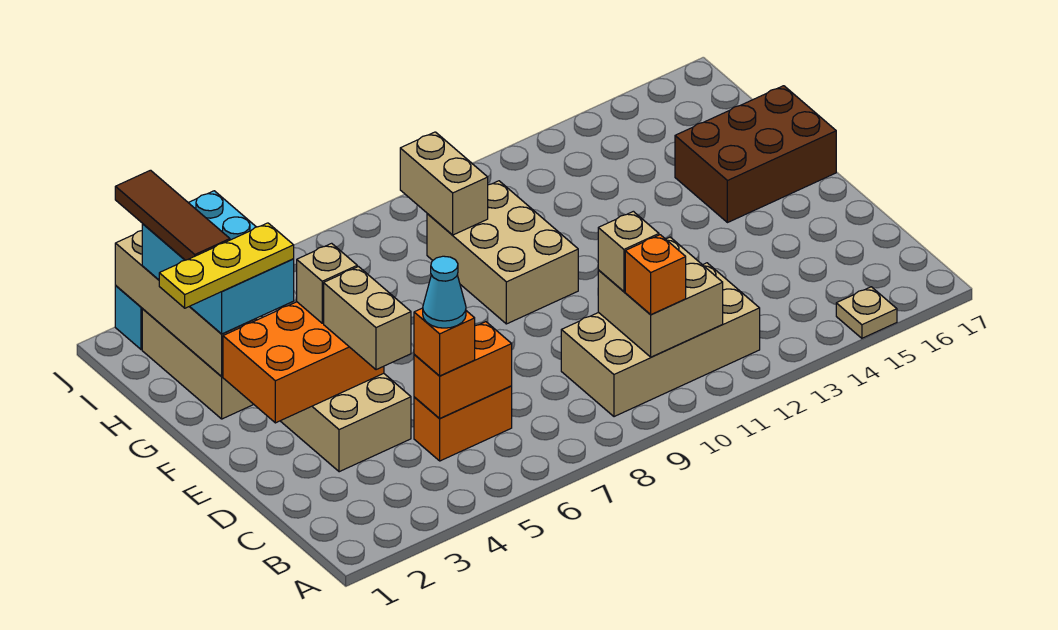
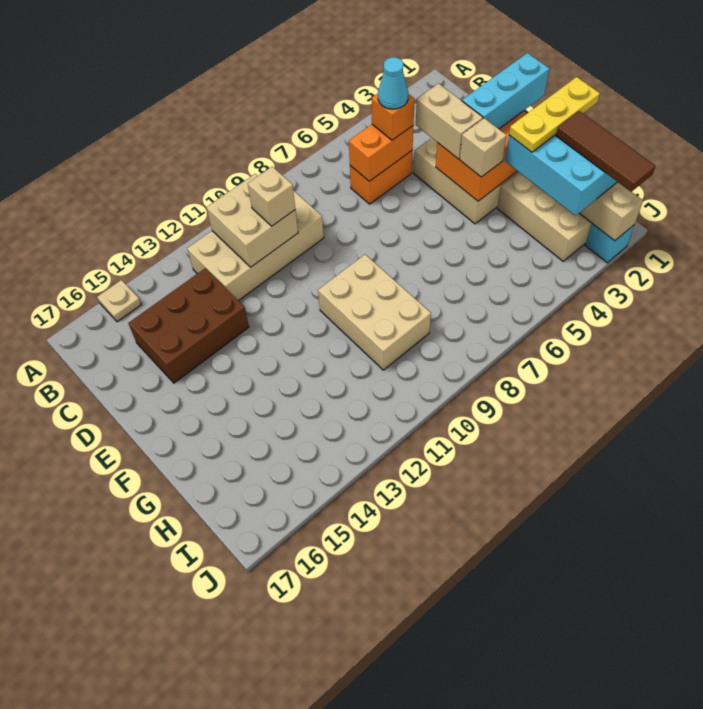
orange brick B10 level 3 -> none
none -> cyan brick E1:E3 level 3
brown brick F15:G17 level 1 -> brown brick C13:D15 level 1
tan brick H9:I9 level 2 -> none

